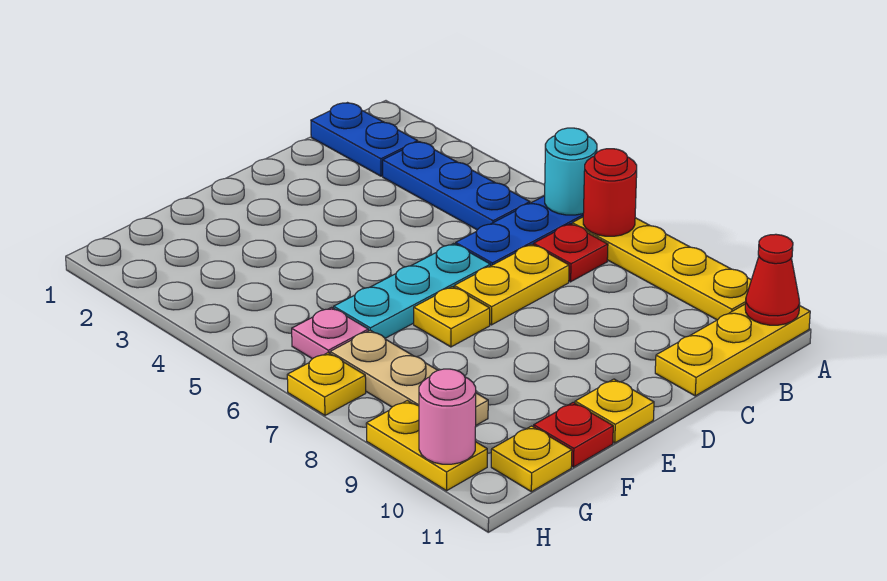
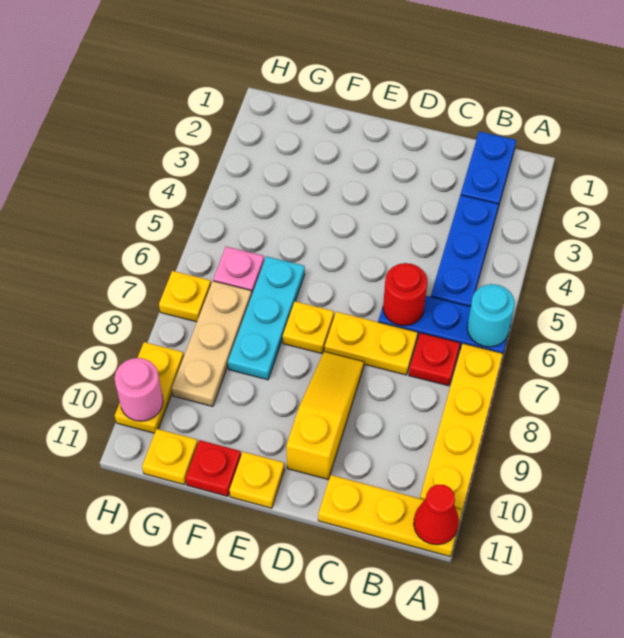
red round brick A7 level 2 -> red round brick C6 level 2
cyan plate D6:F6 level 1 -> cyan plate F6:F8 level 1
none -> yellow slope D8:D10 level 1 top 10

